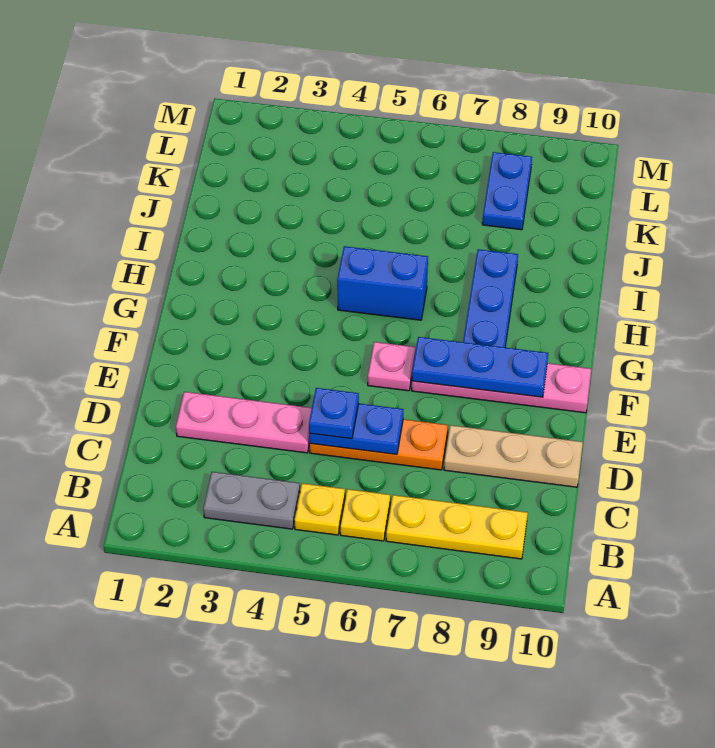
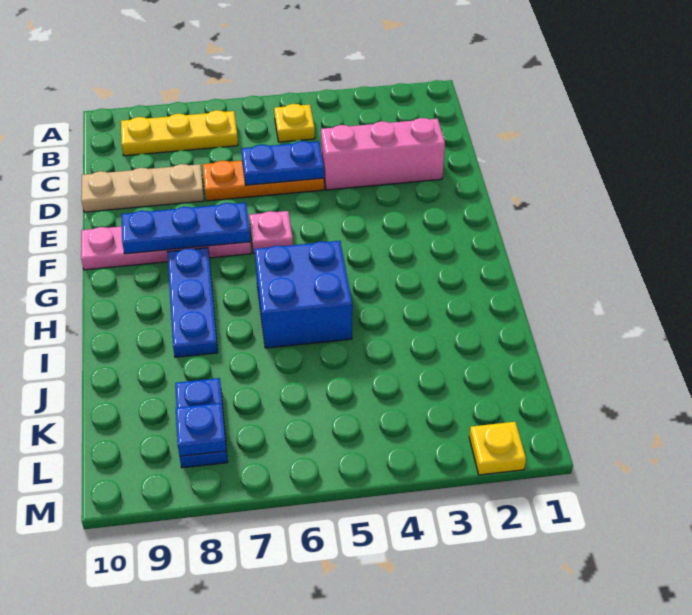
grey plate B3:B4 level 1 -> none
yellow plate B6 level 1 -> yellow plate M2 level 1
pink plate D2:D4 level 1 -> pink brick D2:D4 level 1
blue plate D5 level 3 -> blue plate L8 level 2
blue brick H5:H6 level 1 -> blue brick H5:I6 level 1

